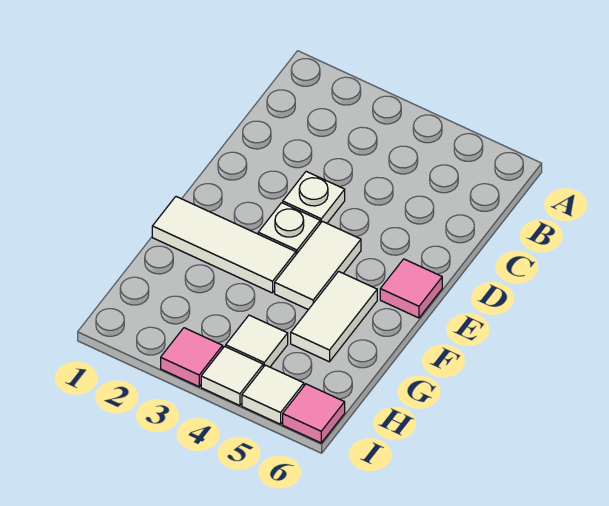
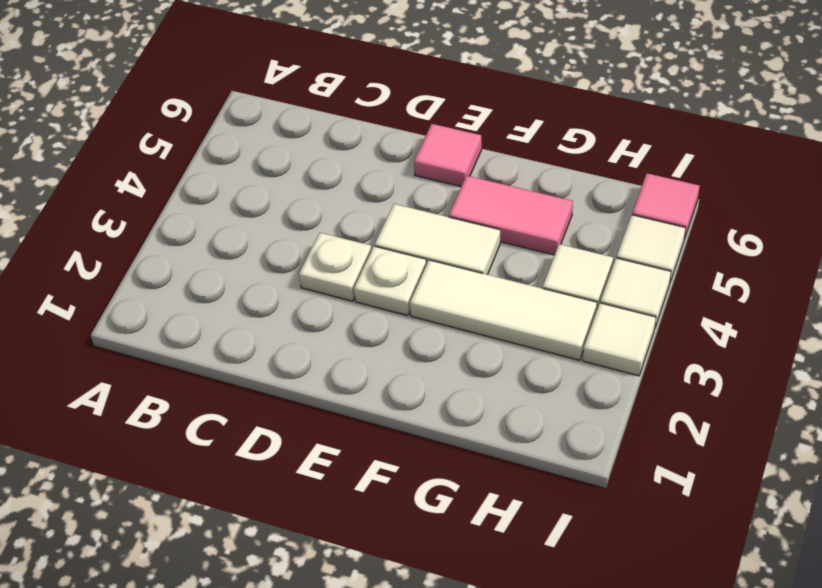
white tile F1:F3 level 1 -> white tile F3:H3 level 1
white tile F5:G5 level 1 -> pink tile F5:G5 level 1
pink tile I3 level 1 -> white tile I3 level 1

